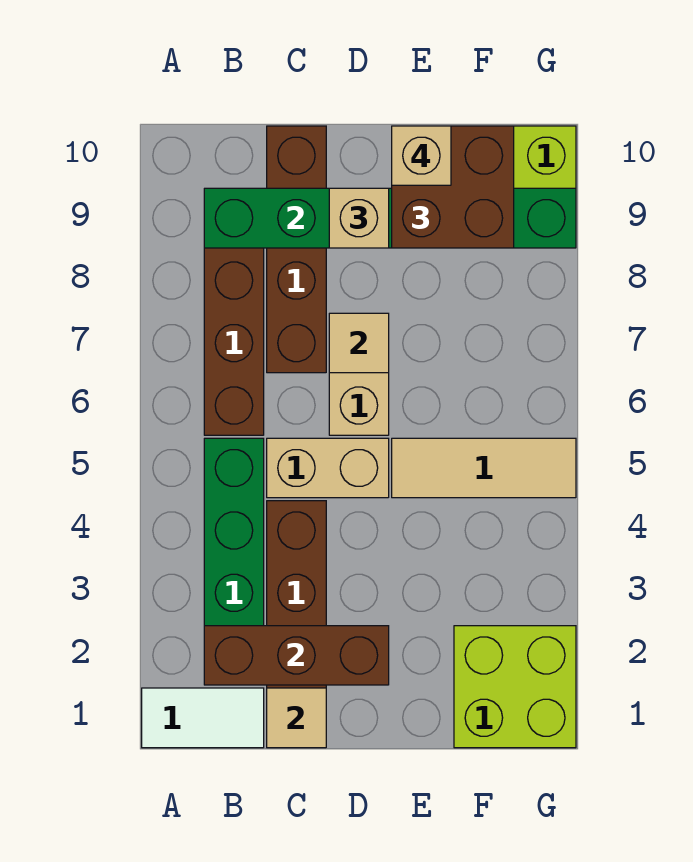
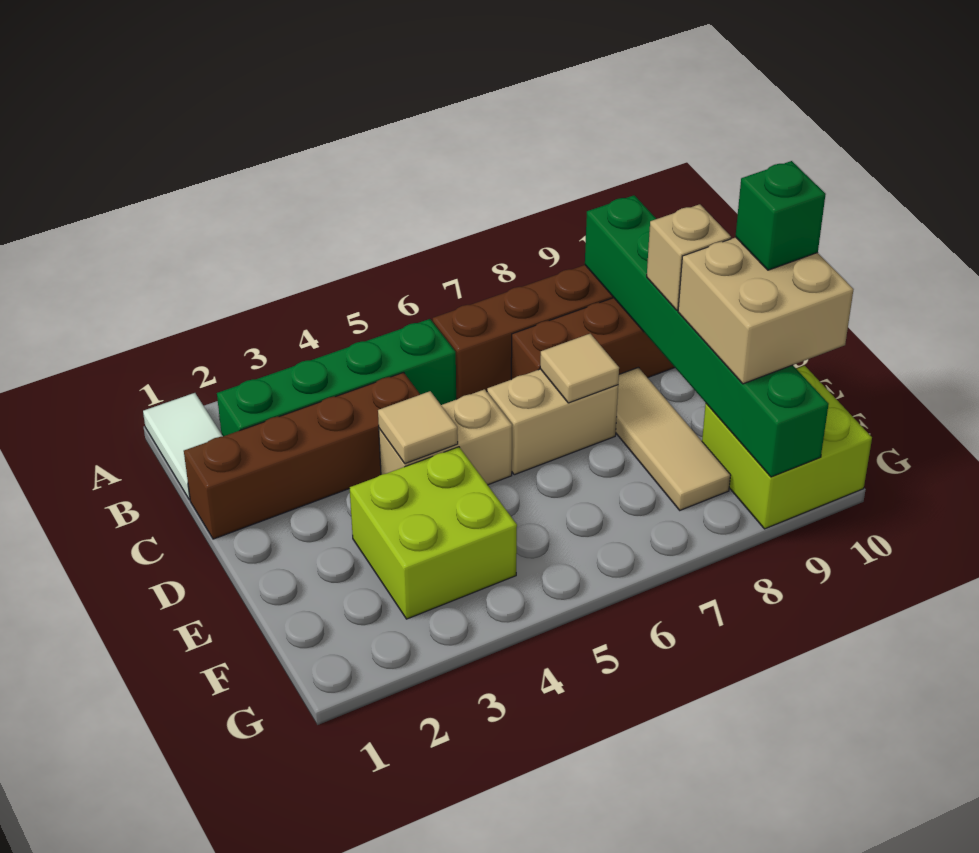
brown brick B2:D2 level 2 -> none
tan tile C1 level 2 -> tan tile D4 level 2
tan brick C5:D5 level 1 -> tan brick D4:D5 level 1
tan tile E5:G5 level 1 -> tan tile D8:F8 level 1
brown brick E9:F10 level 3 -> tan brick E9:F10 level 3
tan brick E10 level 4 -> green brick E10 level 4
lime brick F1:G2 level 1 -> lime brick E3:F4 level 1

